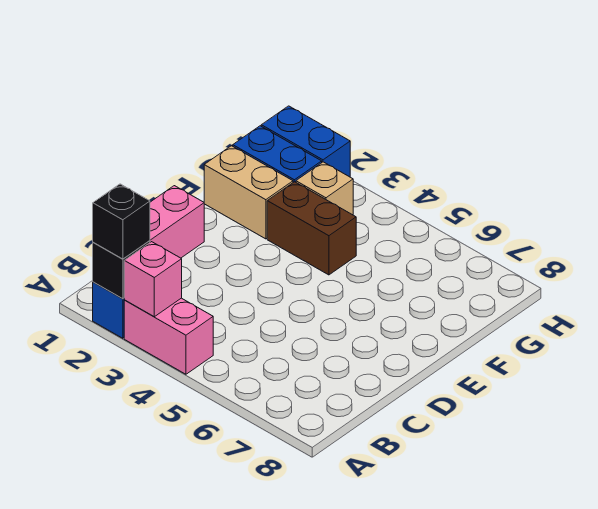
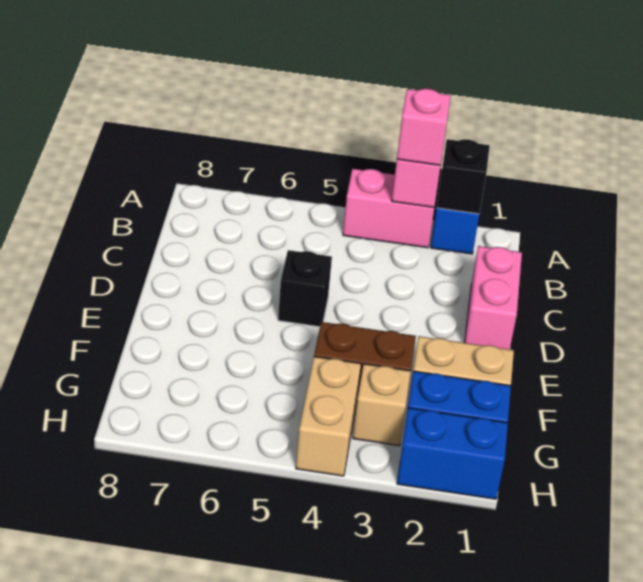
black brick A2 level 3 -> black brick D5 level 1
none -> pink brick A3 level 3
none -> tan brick G4:H4 level 1

